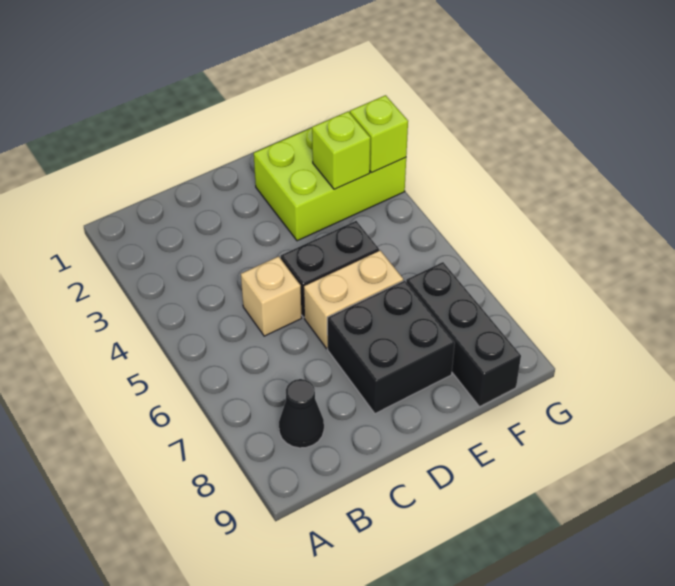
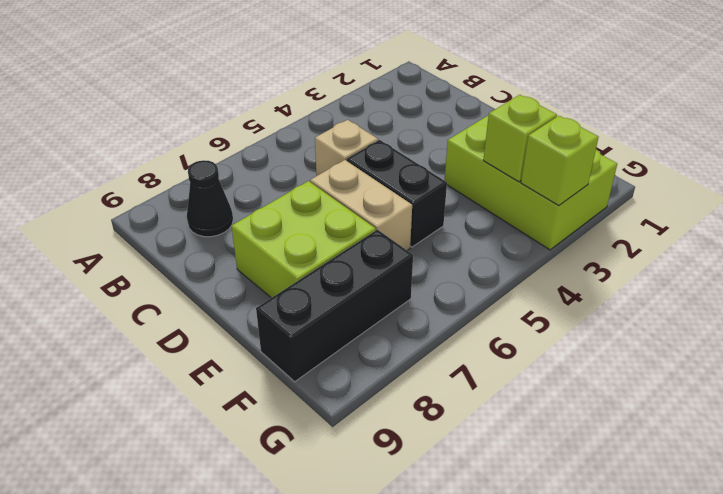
black brick D7:E8 level 1 -> lime brick D7:E8 level 1

